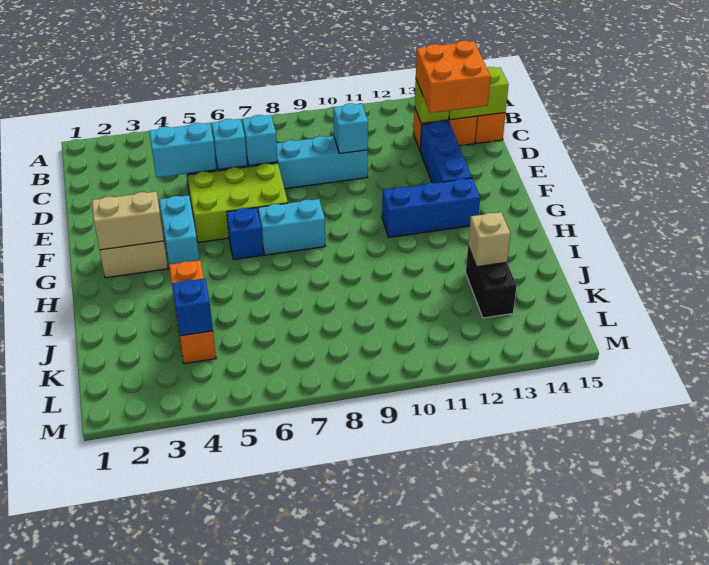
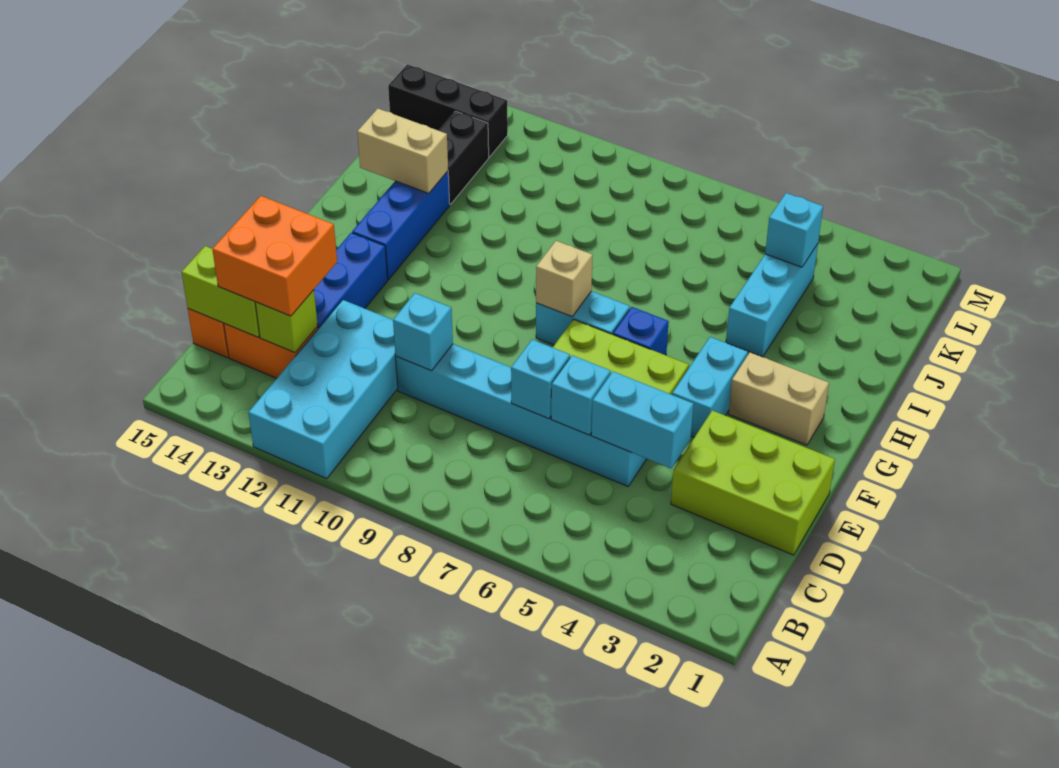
none -> cyan brick A11:D12 level 1
none -> lime brick D1:E3 level 1
tan brick G2:G3 level 2 -> tan brick I13:I14 level 2
blue brick G11:G13 level 1 -> blue brick G13:I13 level 1
orange brick I4:K4 level 1 -> cyan brick I4:K4 level 1
tan brick J13 level 2 -> tan brick G8 level 2
blue brick K4 level 2 -> cyan brick K4 level 2
none -> black brick L13:L15 level 1

